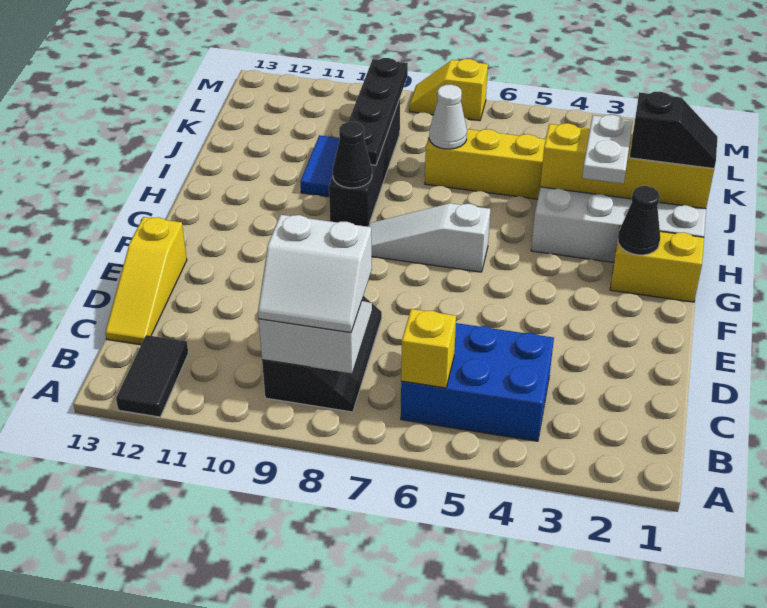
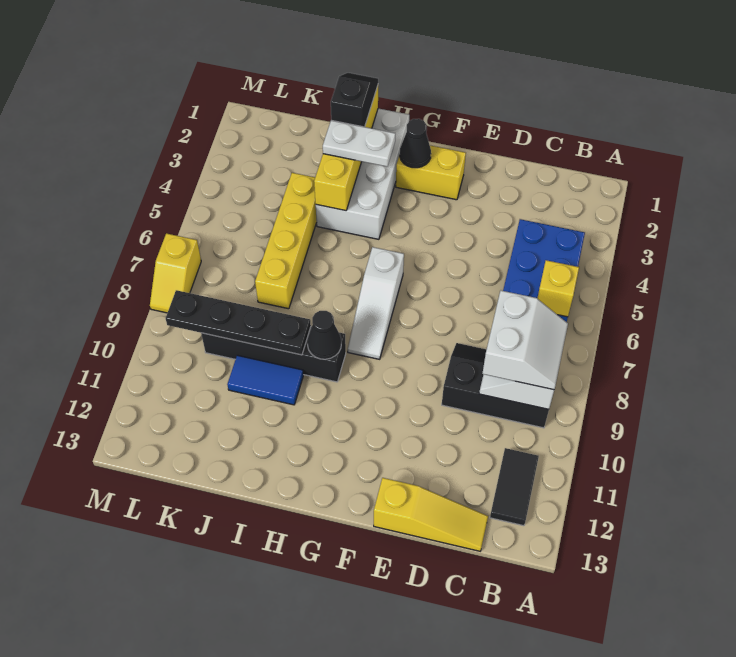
black tile A12:B12 level 1 -> black tile B11:B12 level 1
yellow brick G1:G2 level 1 -> yellow brick F2:G2 level 1
white cone J7 level 2 -> none

